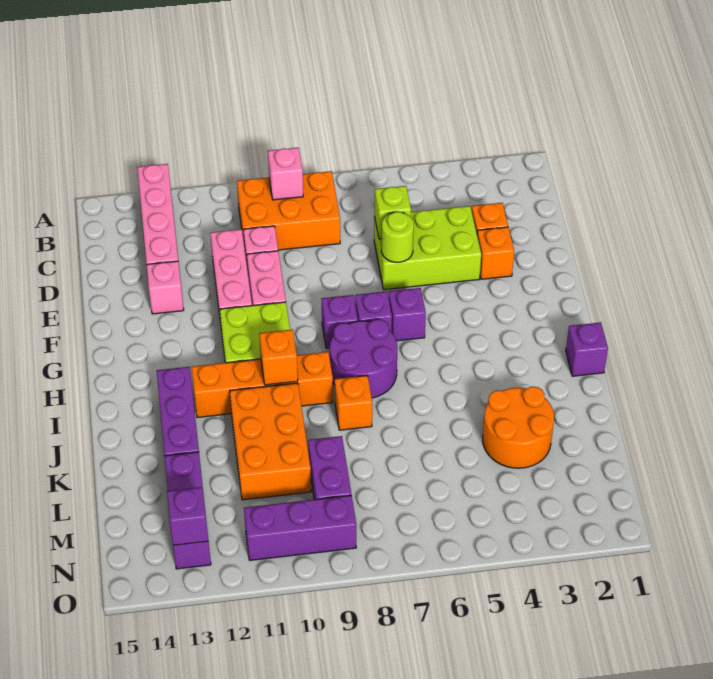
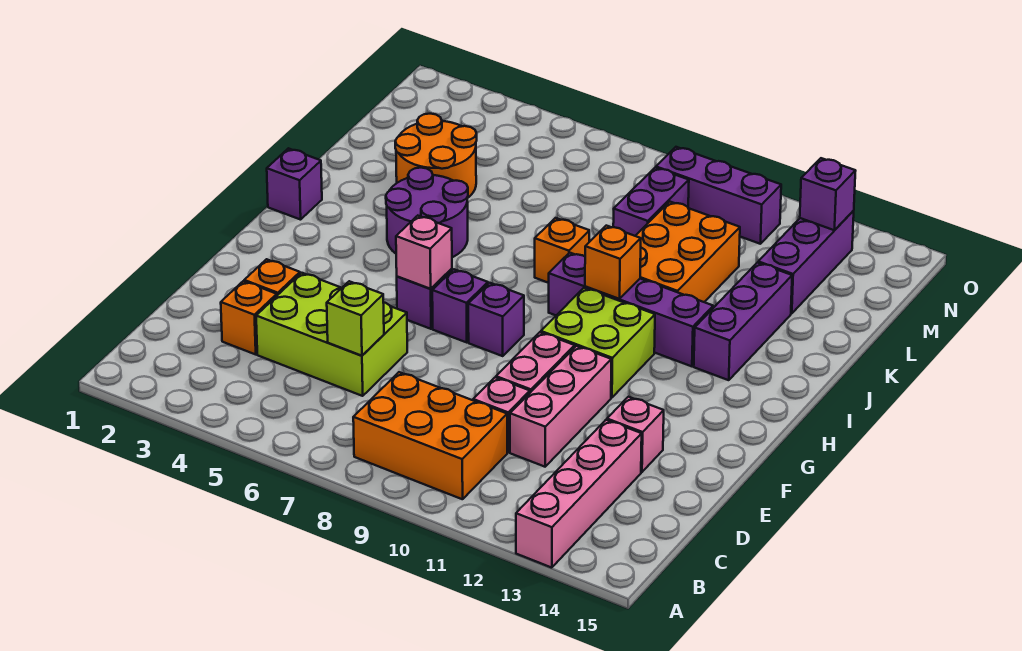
pink brick B9 level 2 -> pink brick G6 level 2
lime round brick E6 level 2 -> none
purple round brick H7:I8 level 1 -> purple round brick I4:J5 level 1
orange brick I9:I12 level 1 -> purple brick I9:I12 level 1

